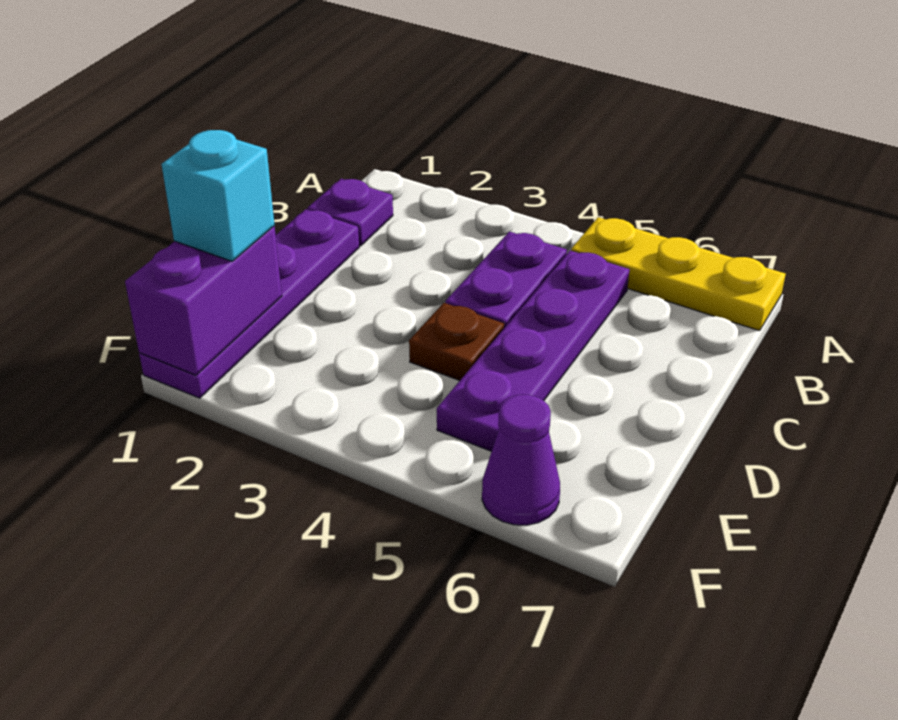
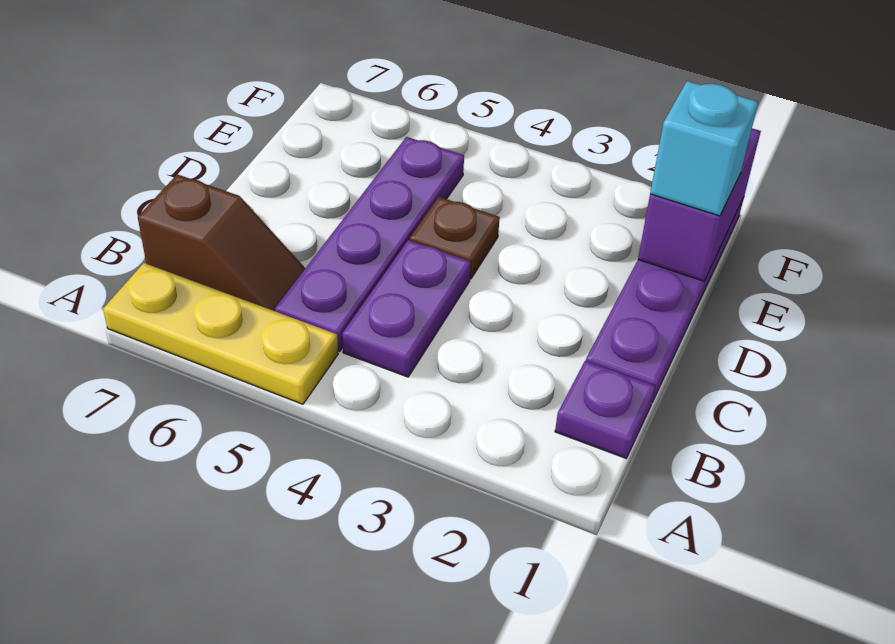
none -> brown slope B6:B7 level 1 top 7
purple cone F6 level 1 -> none

